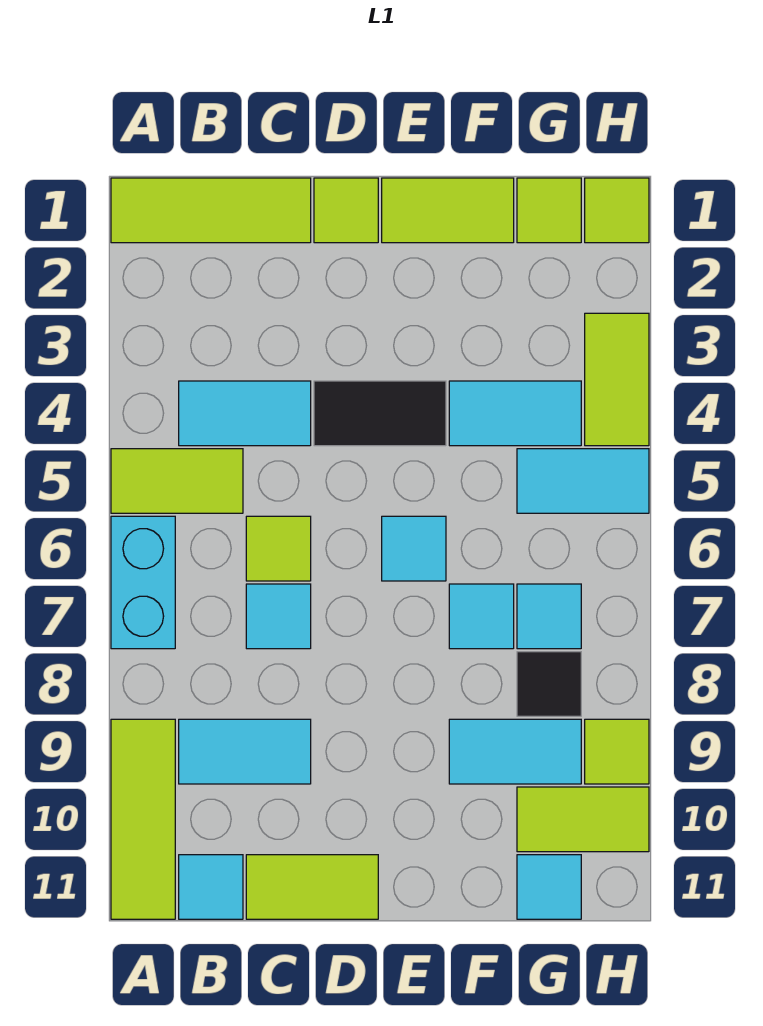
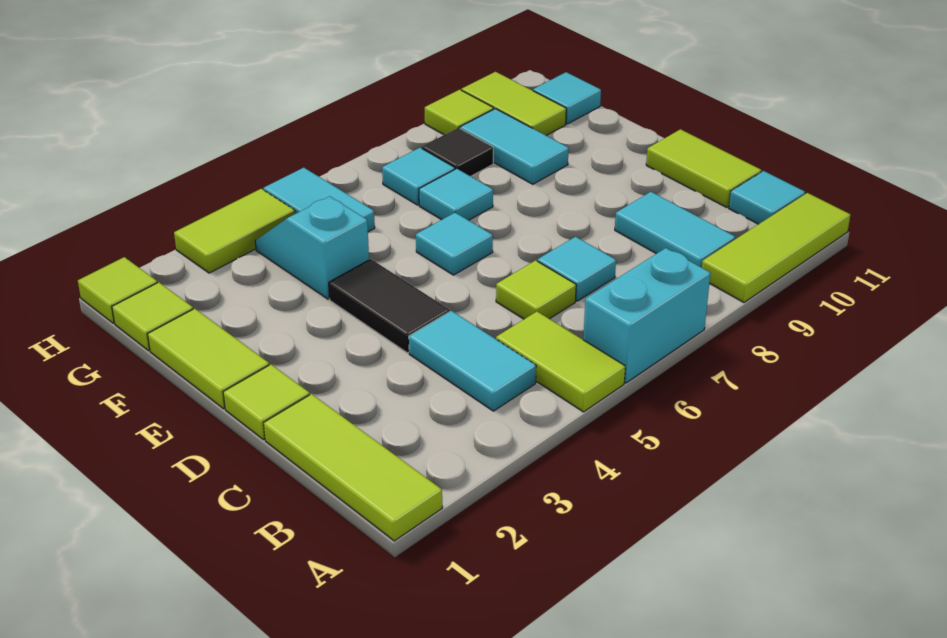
cyan tile F4:G4 level 1 -> cyan slope F4:G4 level 1 top F

